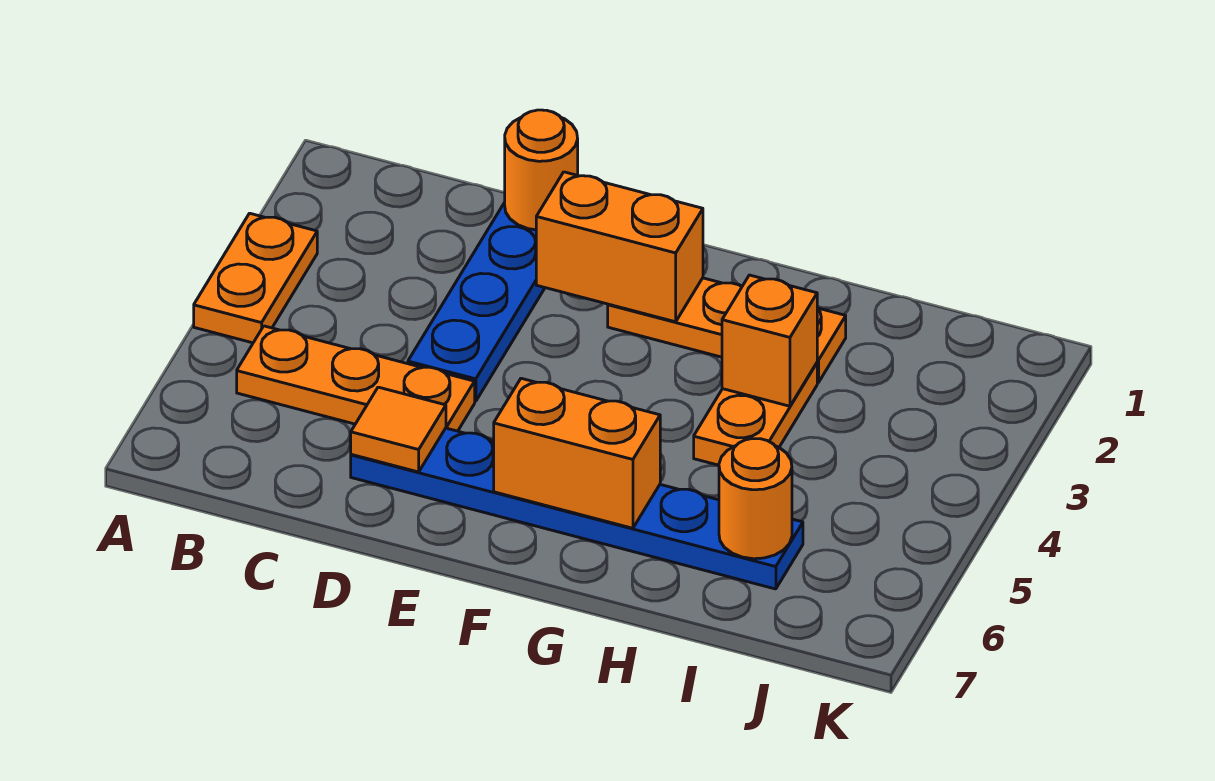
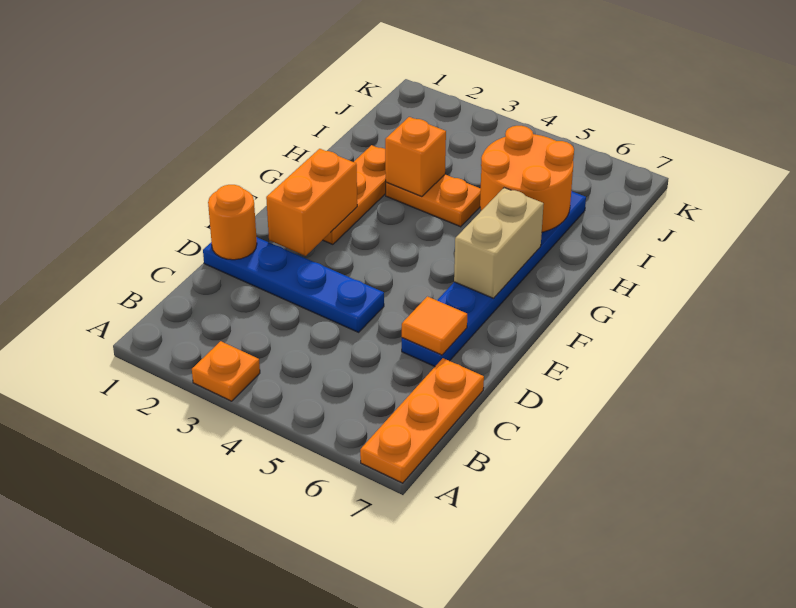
orange plate A3:A4 level 1 -> orange plate A3 level 1
orange plate B5:D5 level 1 -> orange plate A7:C7 level 1
orange brick F6:G6 level 2 -> tan brick F6:G6 level 2
orange round brick I6 level 2 -> orange round brick H5:I6 level 2

